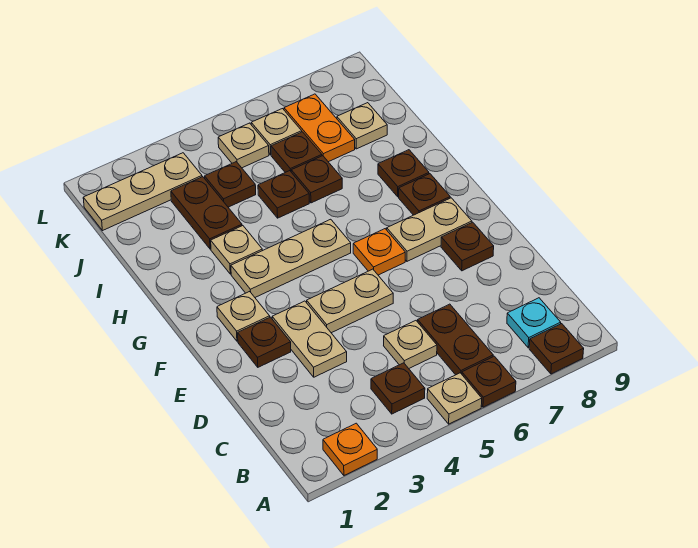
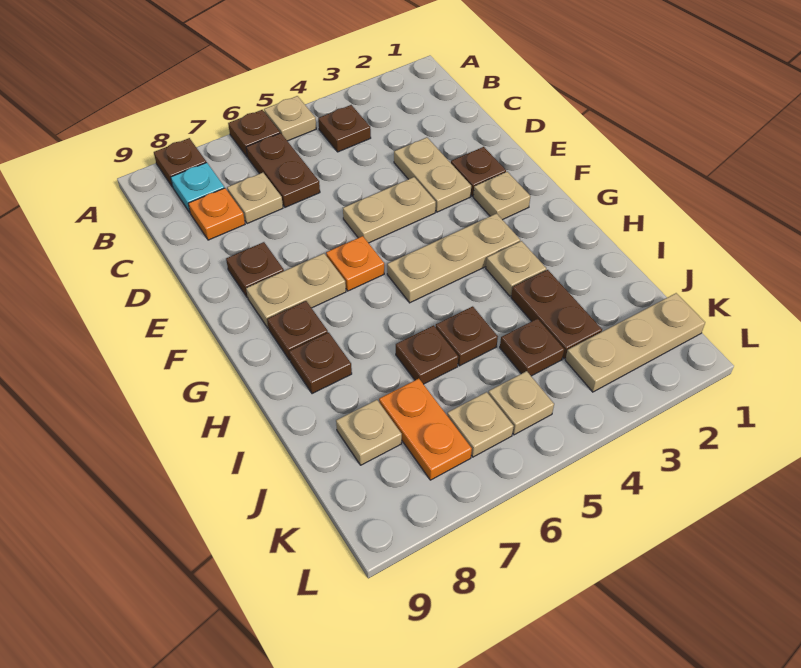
orange plate A2 level 1 -> orange plate C8 level 1
tan plate C5 level 1 -> tan plate C7 level 1
brown plate J6 level 1 -> none

